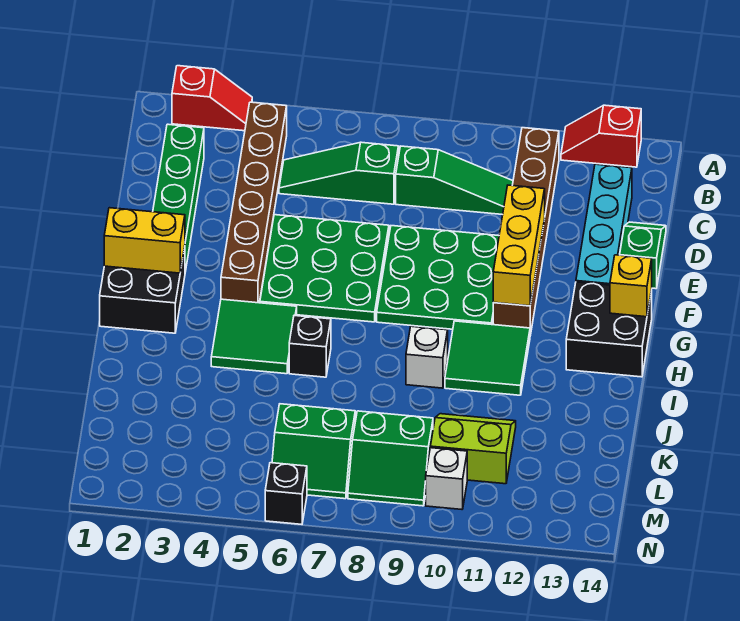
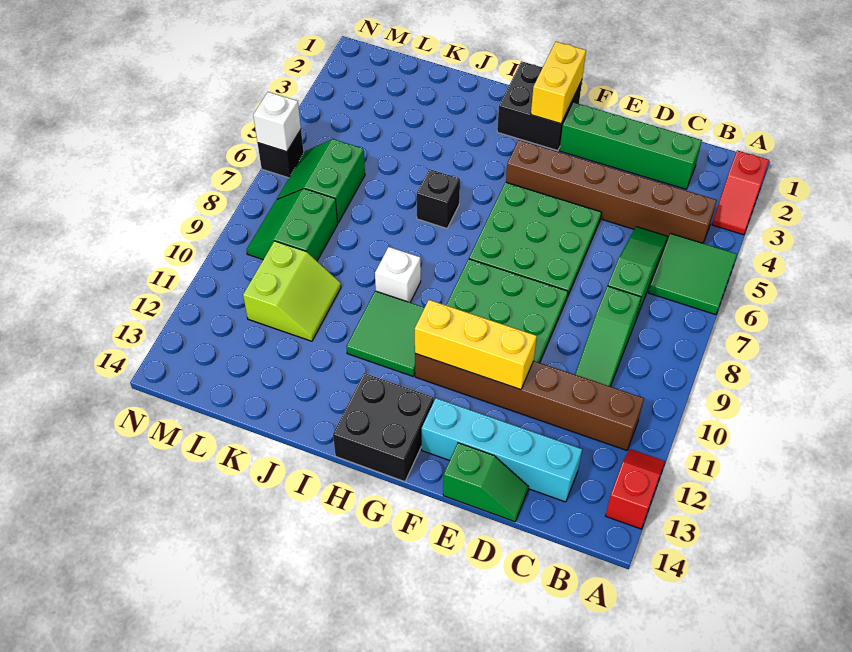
yellow brick G14 level 2 -> none
green tile H4:I5 level 1 -> green tile A5:B6 level 1
white brick M10 level 1 -> white brick N6 level 2

